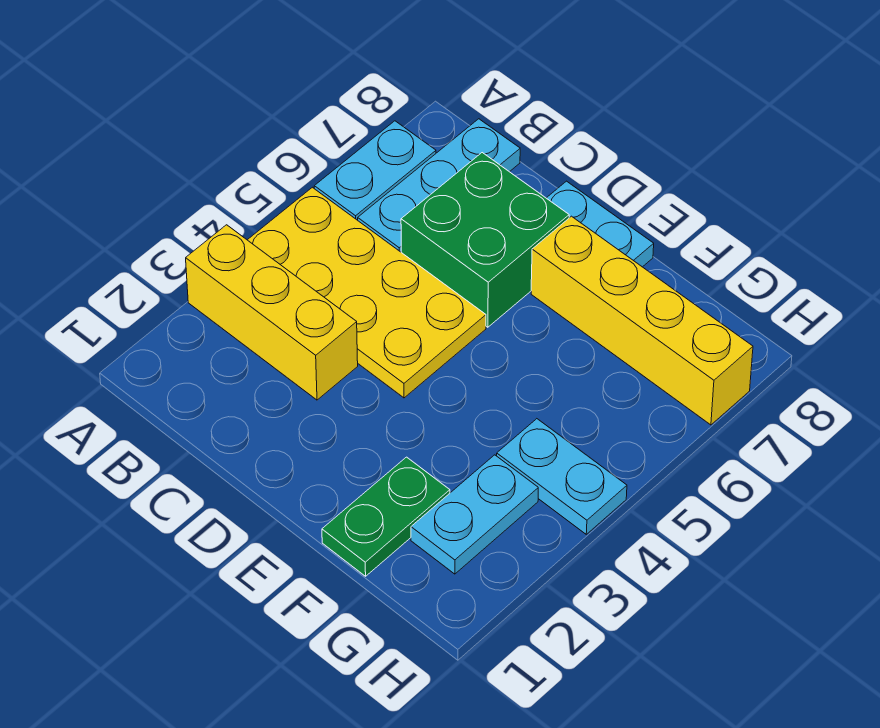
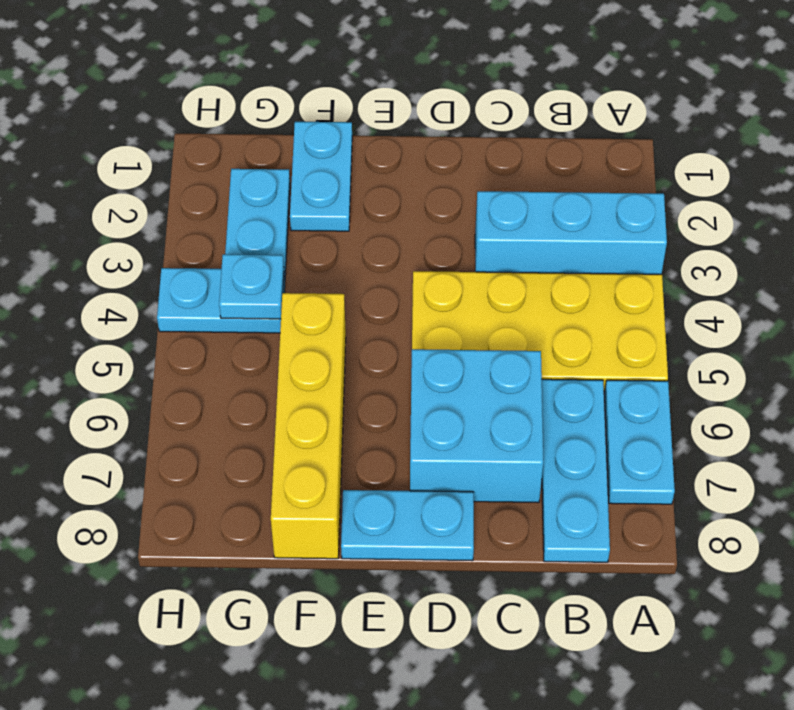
yellow brick A3:C3 level 1 -> cyan brick A3:C3 level 1
green brick C6:D7 level 1 -> cyan brick C6:D7 level 1
yellow brick E7:H7 level 1 -> yellow brick F5:F8 level 1
green plate F1:F2 level 1 -> cyan plate F1:F2 level 1
none -> cyan plate G4 level 2

